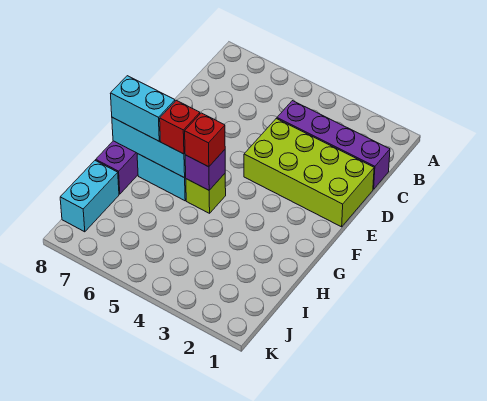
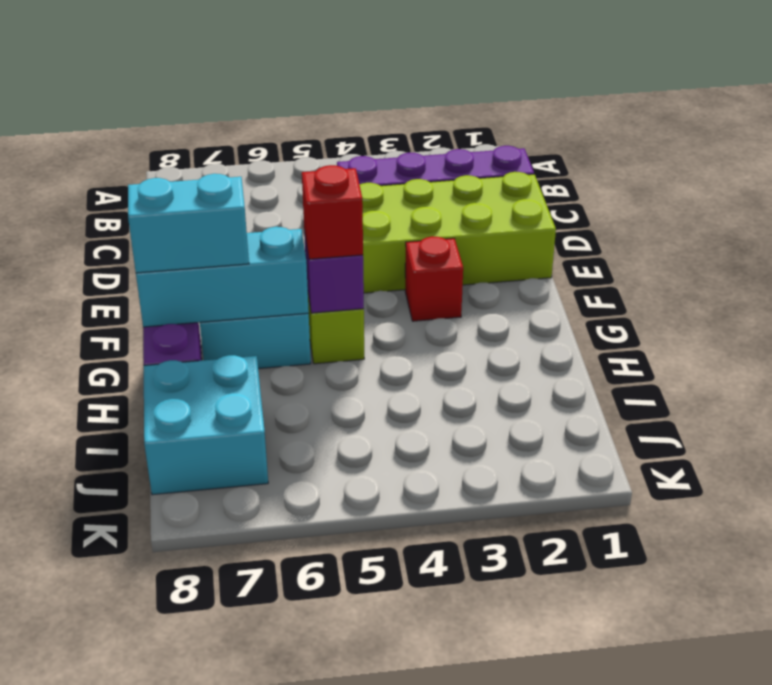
red brick G6 level 3 -> red brick F3 level 1
cyan brick I8:J8 level 1 -> cyan brick I7:J8 level 1

